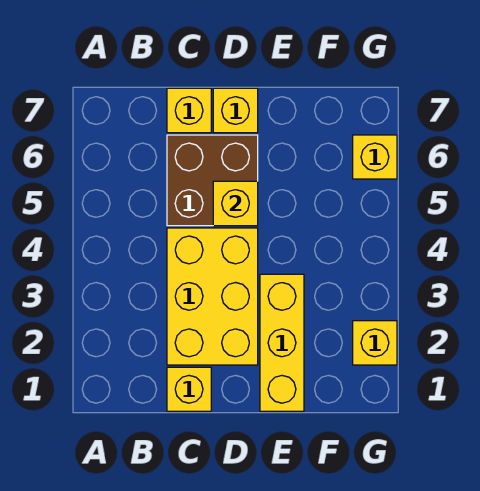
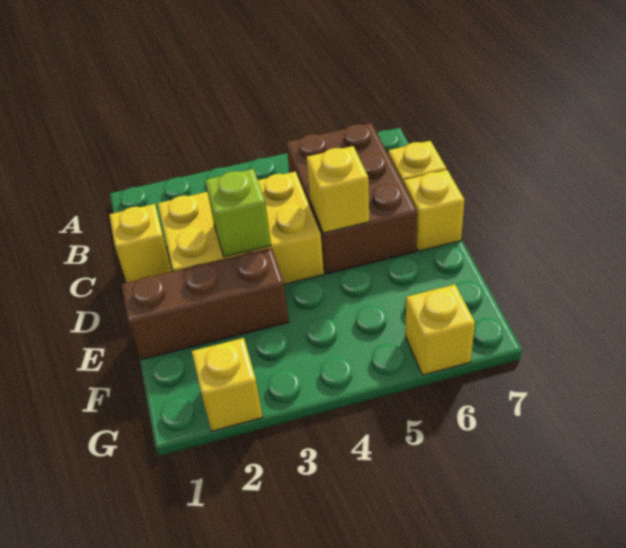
brown brick C5:D6 level 1 -> brown brick B5:D6 level 1
none -> lime brick D3 level 2
yellow brick E1:E3 level 1 -> brown brick E1:E3 level 1

